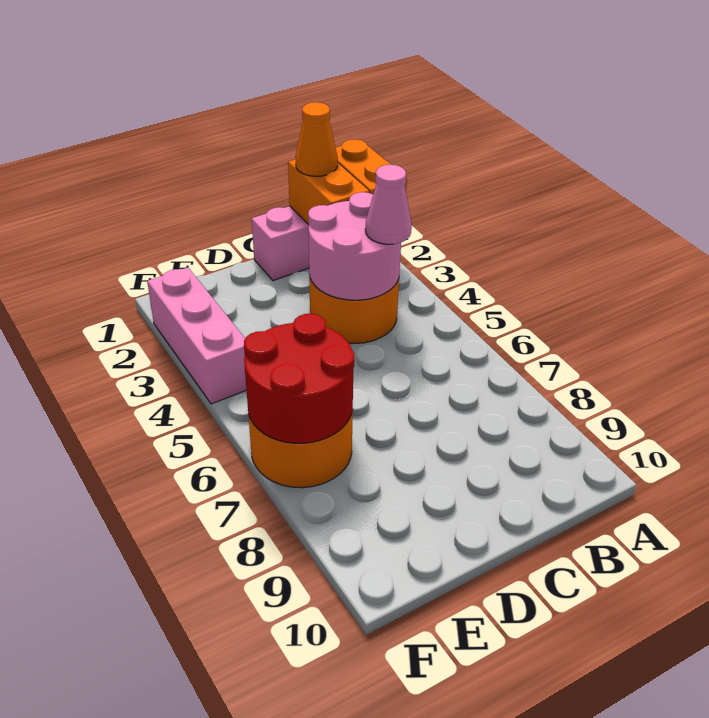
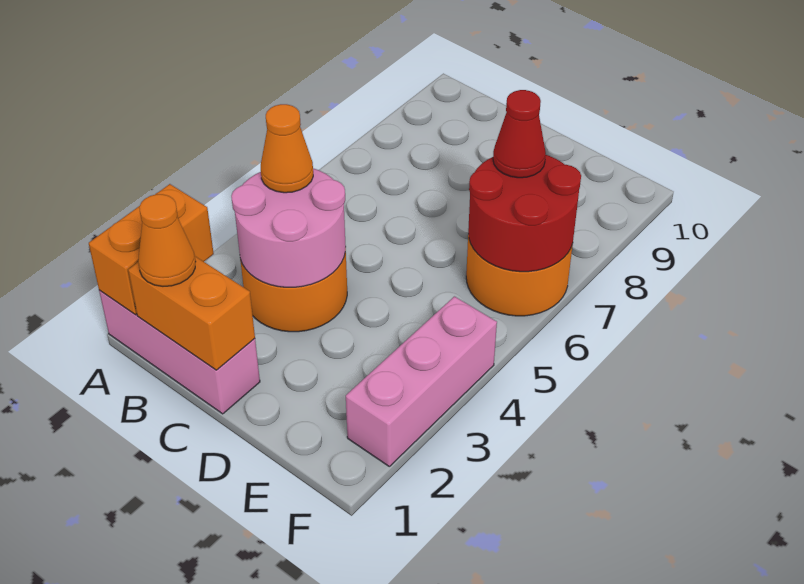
orange brick B1:B2 level 2 -> orange brick B1:C1 level 2
pink cone B4 level 3 -> orange cone B4 level 3
none -> red cone E7 level 3

